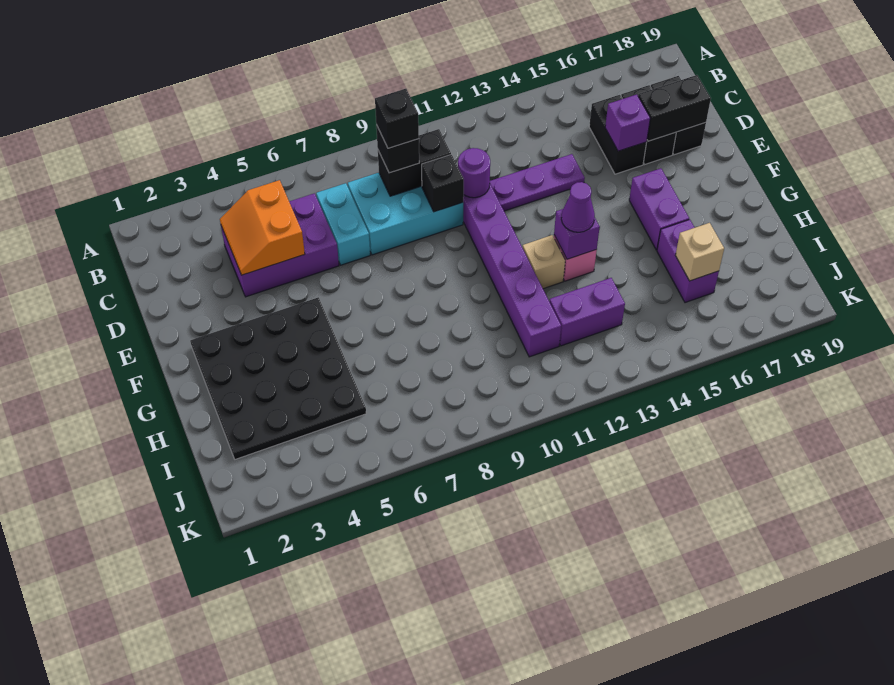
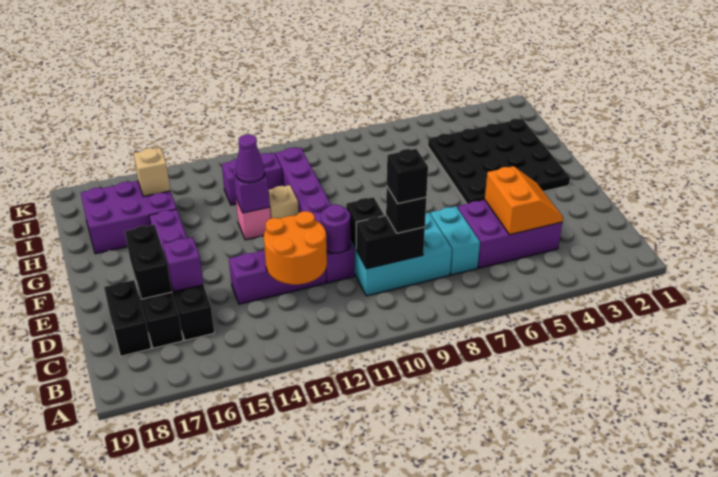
none -> orange round brick C12:D13 level 2
purple plate D12:D14 level 1 -> purple brick D12:D14 level 1
black brick D17:D18 level 2 -> black brick D17:E17 level 2
purple brick H16:I16 level 1 -> purple brick H16:I18 level 1

